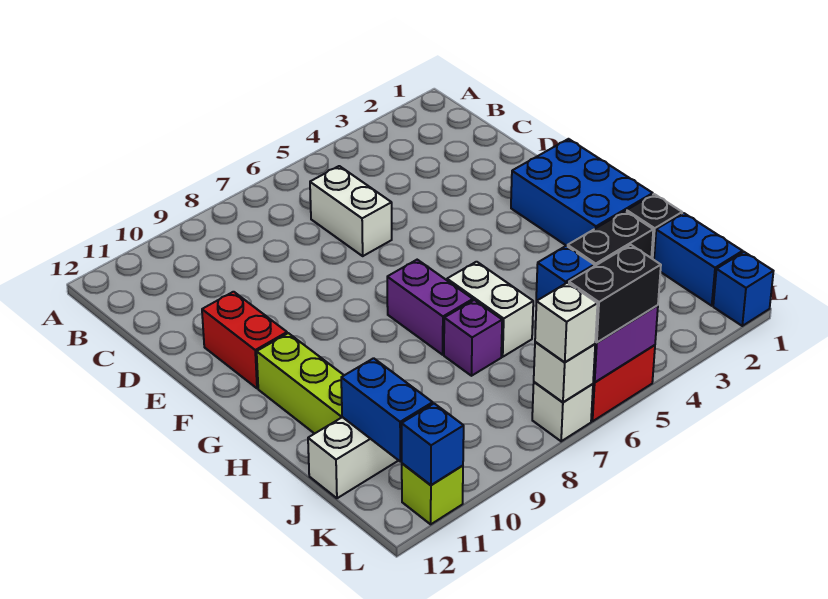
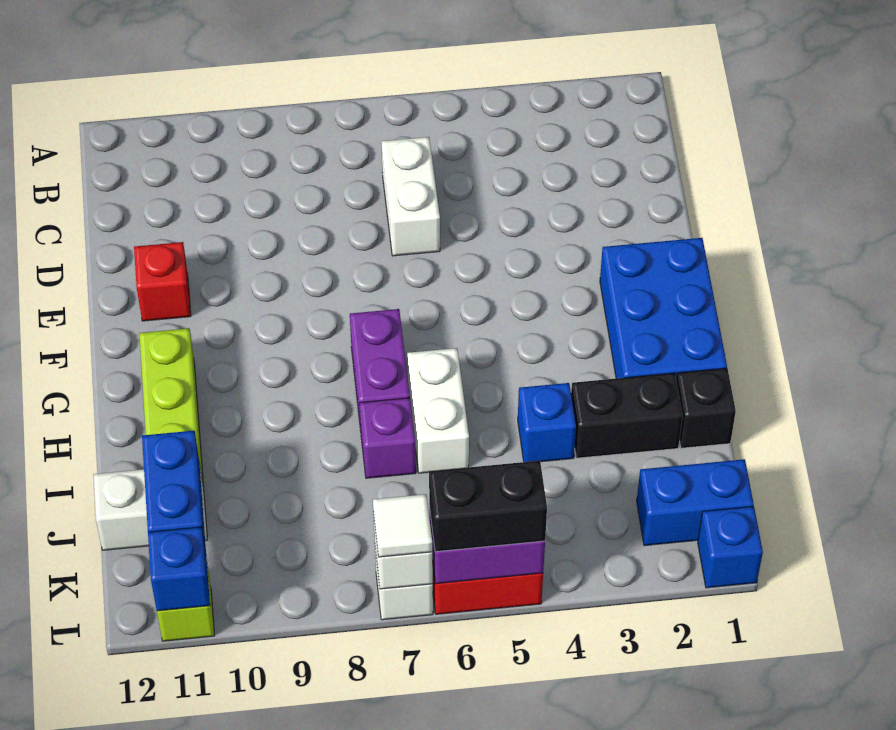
red brick E11:F11 level 1 -> red brick E11 level 1
blue brick J1:K1 level 1 -> blue brick K1:K2 level 1
white brick L7 level 3 -> white tile L7 level 3

